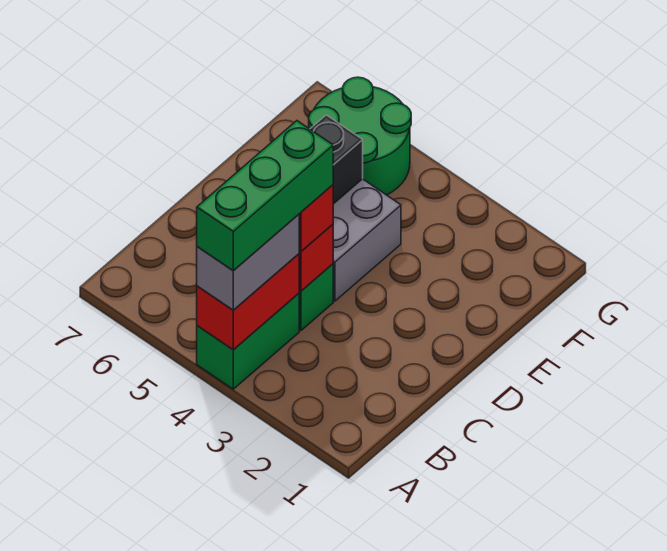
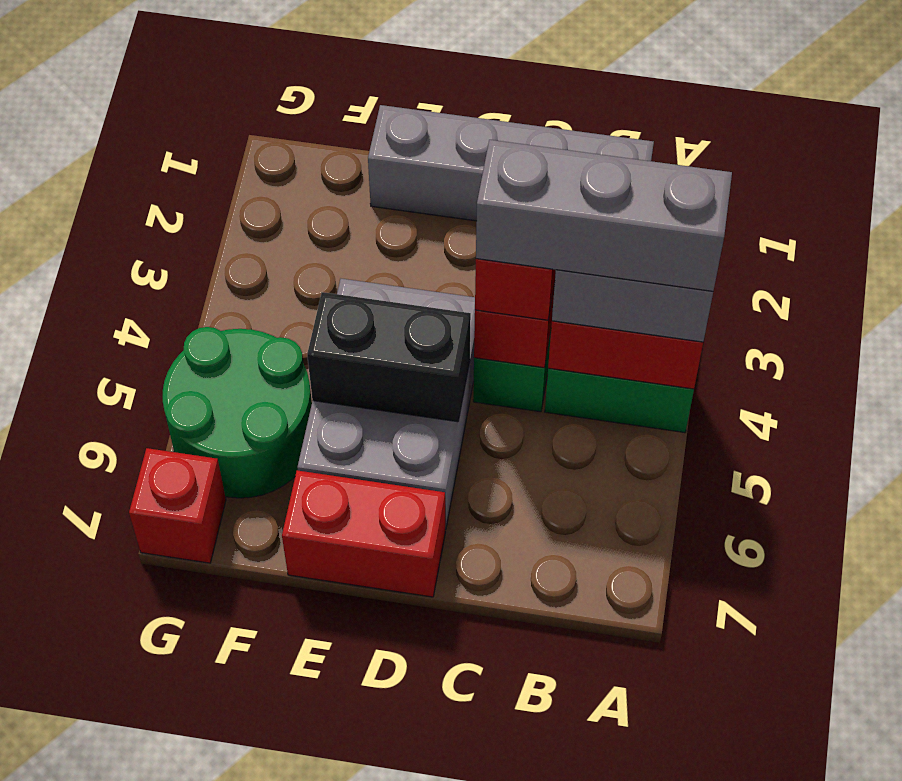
green brick A4:C4 level 4 -> grey brick A4:C4 level 4
none -> grey brick B1:E1 level 1
none -> red brick D7:E7 level 1
none -> red brick G7 level 1

